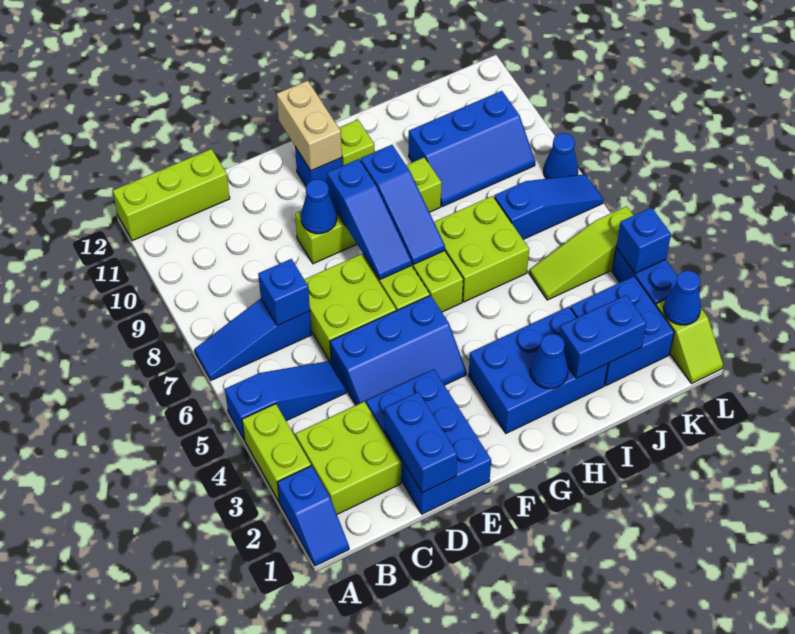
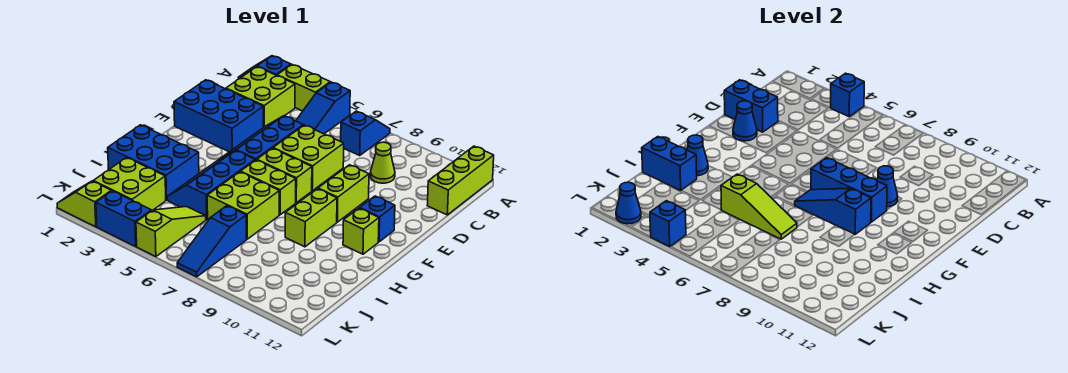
blue slope A7:C7 level 1 top C -> blue slope A7:B7 level 1 top B
blue brick C7 level 2 -> blue brick A4 level 2
none -> lime cone C9 level 1
blue slope F7:F9 level 2 top 9 -> blue brick F7:F9 level 2
tan brick F11:F12 level 2 -> none
blue brick G2:I3 level 1 -> blue brick H1:I3 level 1
blue brick I2:J2 level 2 -> blue brick I1:I2 level 2
none -> lime slope I5:I7 level 2 top 5
blue slope I9:K10 level 1 top 10 -> blue slope G4:I5 level 1 top 5
blue brick J2:K3 level 1 -> lime brick J2:K3 level 1
blue cone L8 level 1 -> blue cone E2 level 2

